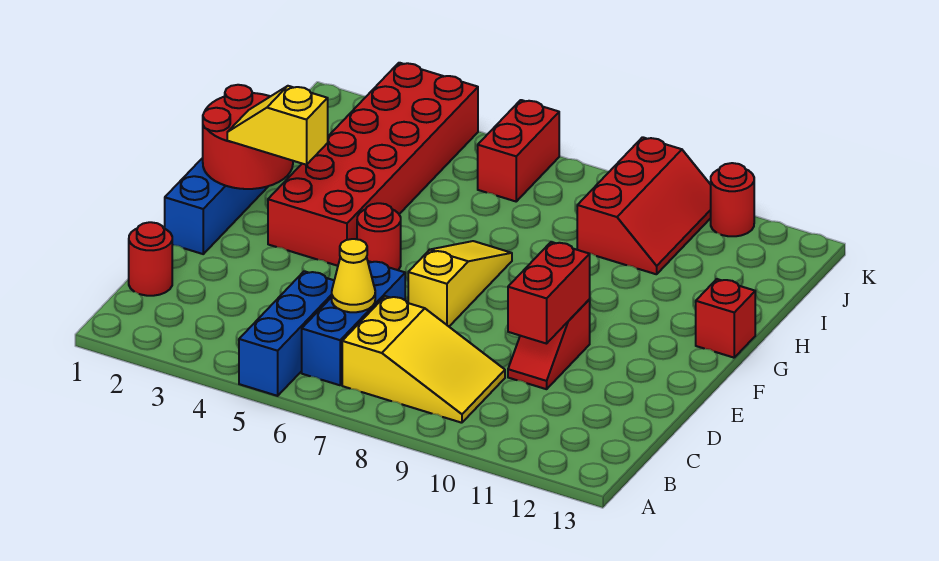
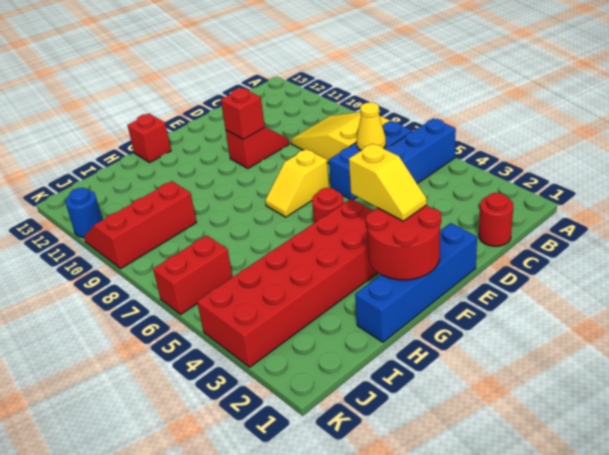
red brick D10:E10 level 2 -> red brick E10 level 2
yellow slope E7:G7 level 1 top E -> yellow slope E7:F7 level 1 top E
red round brick K11 level 1 -> blue round brick K11 level 1

